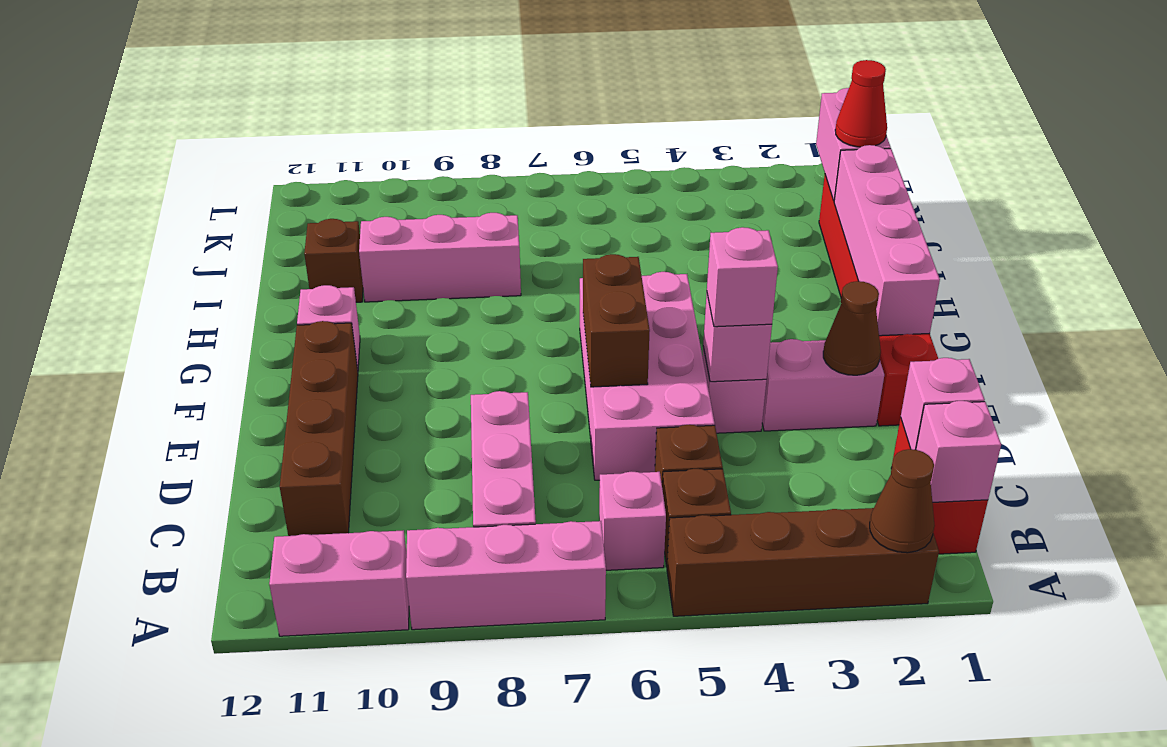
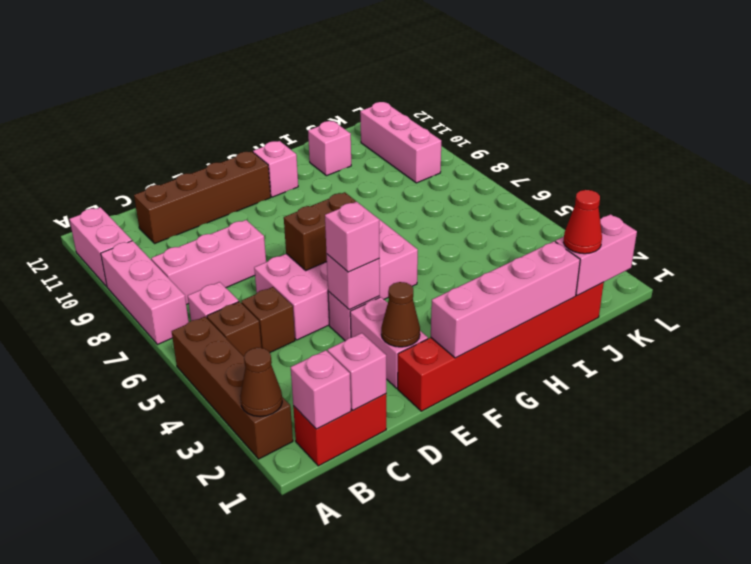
pink brick I8:I10 level 1 -> pink brick K9:K11 level 1
brown brick I11 level 1 -> pink brick I11 level 1

